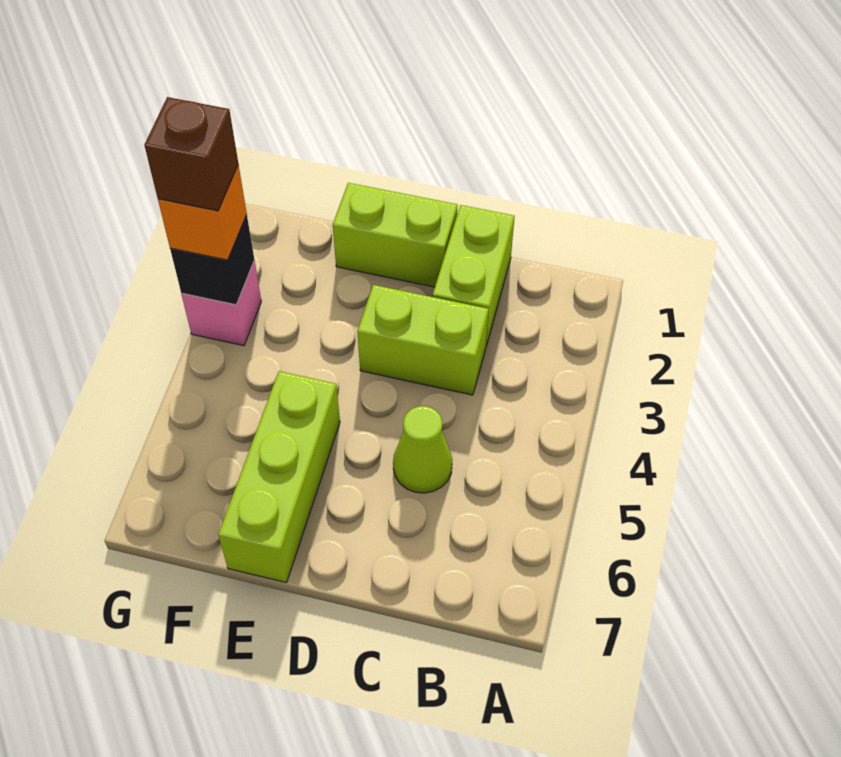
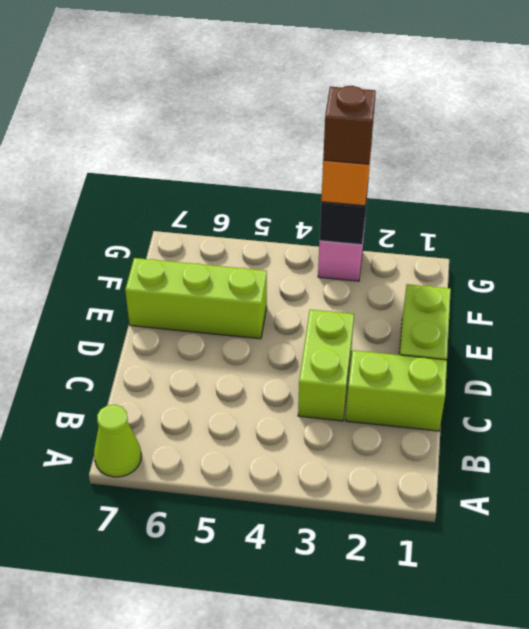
lime cone C5 level 1 -> lime cone A7 level 1

